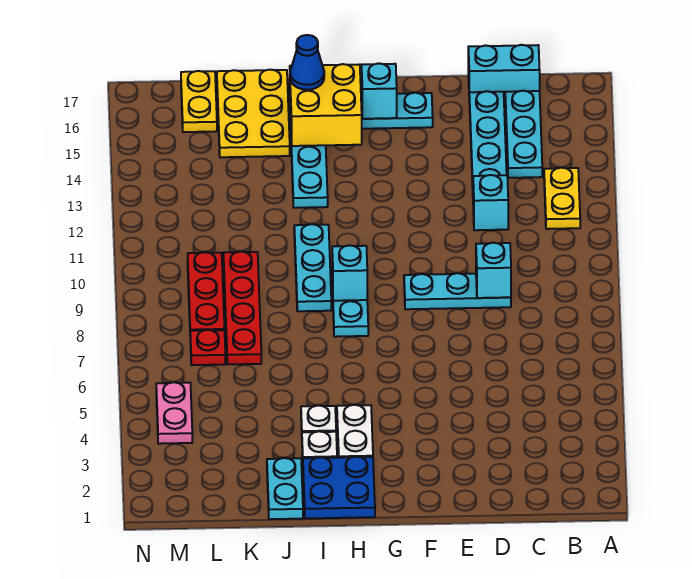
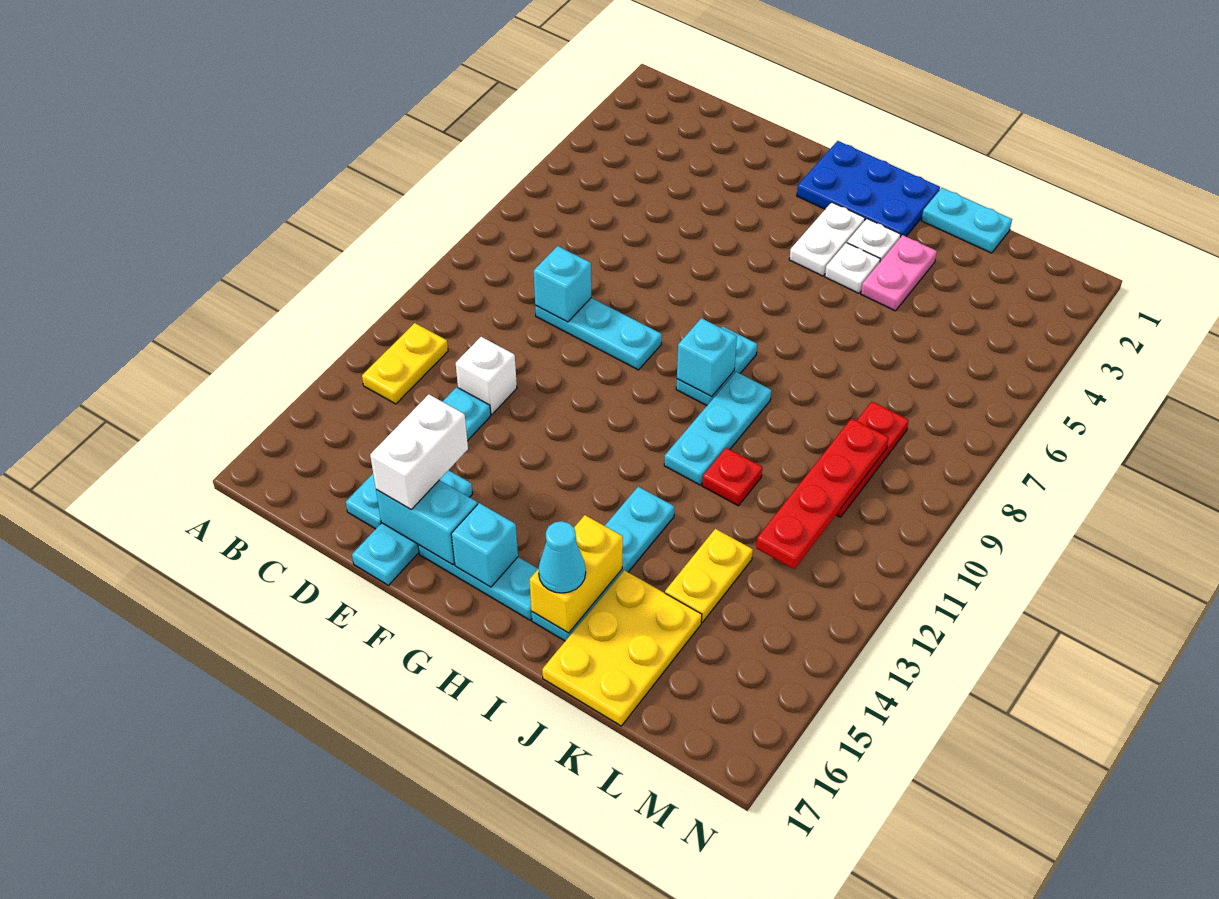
cyan plate C14:C16 level 1 -> cyan plate E15:E17 level 1
cyan brick C17:D17 level 1 -> cyan brick E16:F16 level 2
cyan brick D12 level 1 -> white brick D12 level 1
none -> white brick E15:E16 level 3
blue plate H1:I2 level 1 -> blue plate G1:I2 level 1
yellow brick H15:I16 level 2 -> yellow brick I15:I16 level 2
blue cone I16 level 3 -> cyan cone I16 level 3
cyan plate J1:J2 level 1 -> cyan plate J1:K1 level 1
red plate K7:K10 level 1 -> red plate L9:L12 level 2
red plate L7 level 1 -> red plate J11 level 1
yellow plate L16:L17 level 1 -> yellow plate K13:K14 level 1
pink plate M4:M5 level 1 -> pink plate J3:J4 level 1

